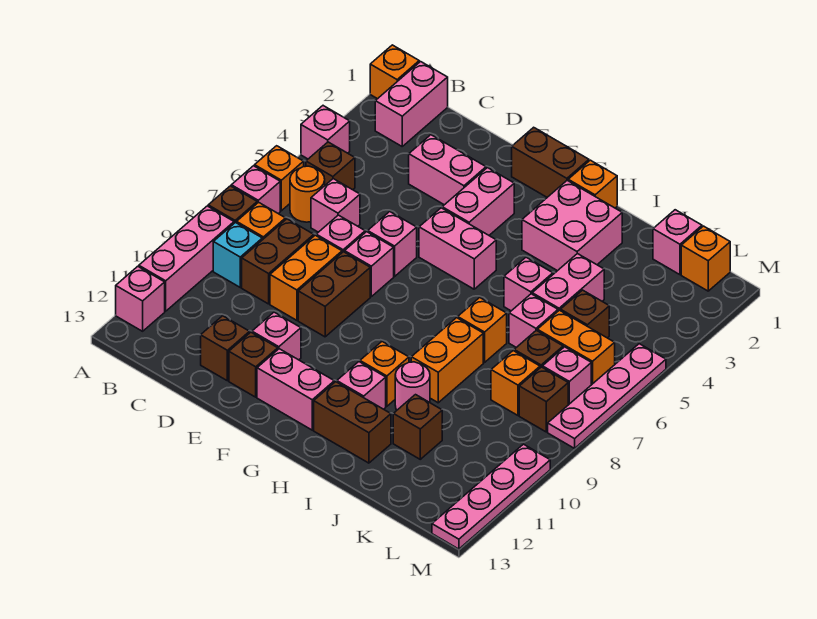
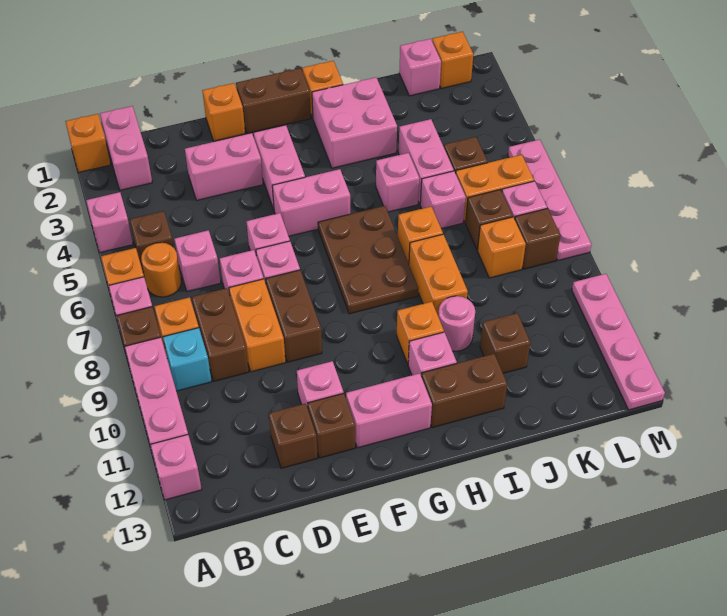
none -> orange brick E1 level 1
none -> brown plate G6:H8 level 1

